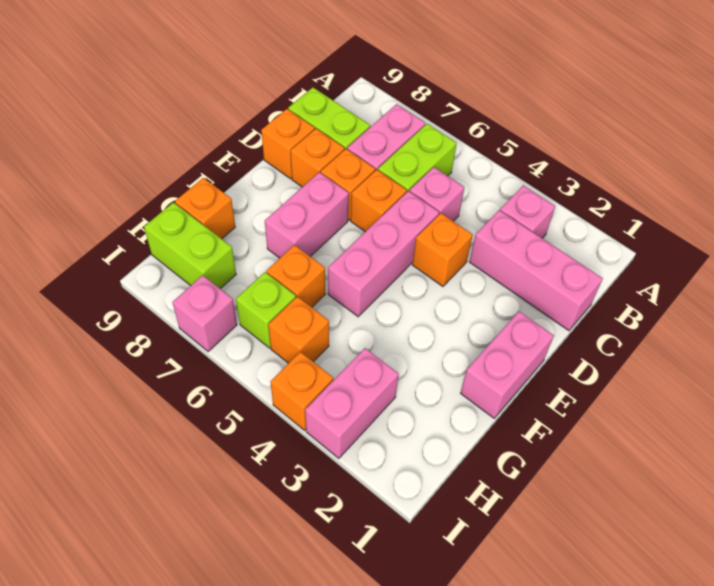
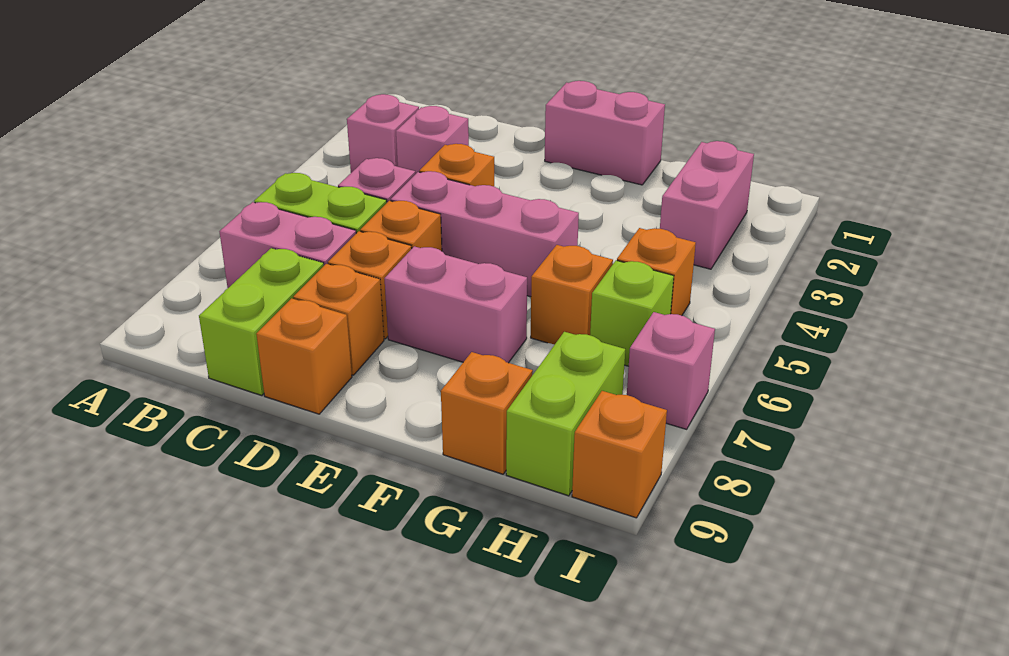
pink brick C1:C3 level 1 -> pink brick C3 level 1
pink brick H3:I3 level 1 -> pink brick H2:H3 level 1
orange brick I4 level 1 -> orange brick I9 level 1

